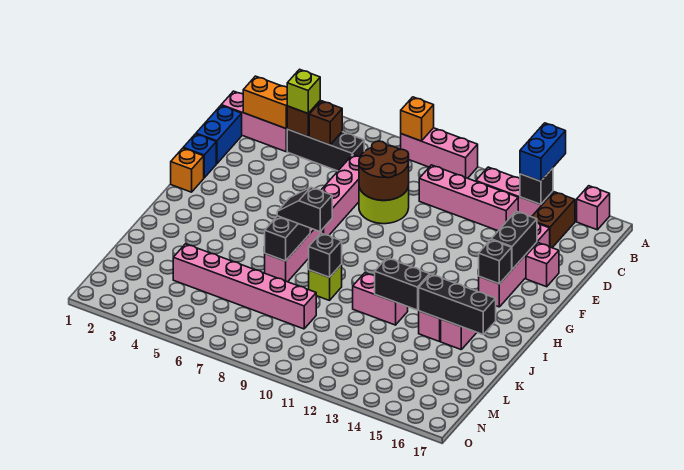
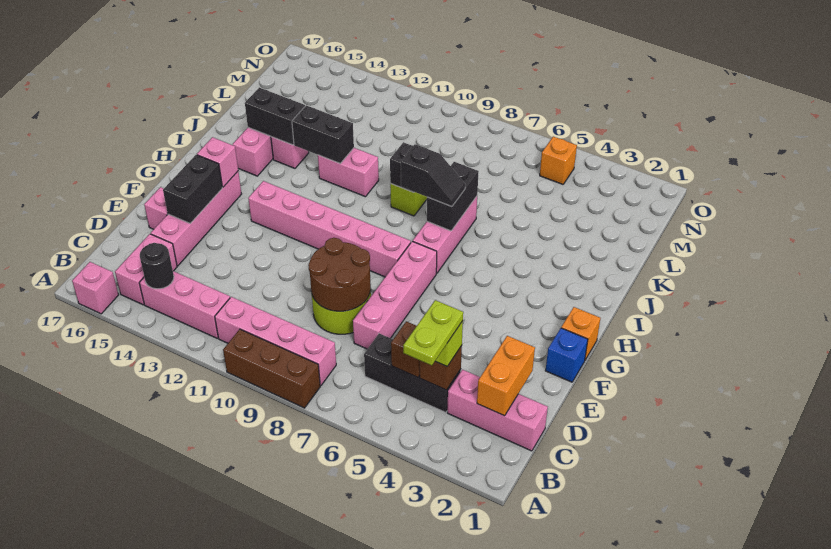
pink brick A8:A10 level 1 -> brown brick A8:A10 level 1
orange brick A8 level 2 -> orange brick N5 level 1
blue brick A14:B14 level 3 -> none
none -> lime plate B4:C4 level 4
black brick B14 level 2 -> black round brick B14 level 2
brown brick B15:C15 level 1 -> pink brick B15:C15 level 1
orange brick C2:C3 level 2 -> orange brick C2:D2 level 2
pink brick C10:C13 level 1 -> pink brick B8:B11 level 1
blue brick D1:E1 level 1 -> none
black brick G15 level 2 -> pink brick G15 level 2
black brick J14:J16 level 2 -> black brick J14:J15 level 2
pink brick L4:L9 level 1 -> pink brick G8:G13 level 1

